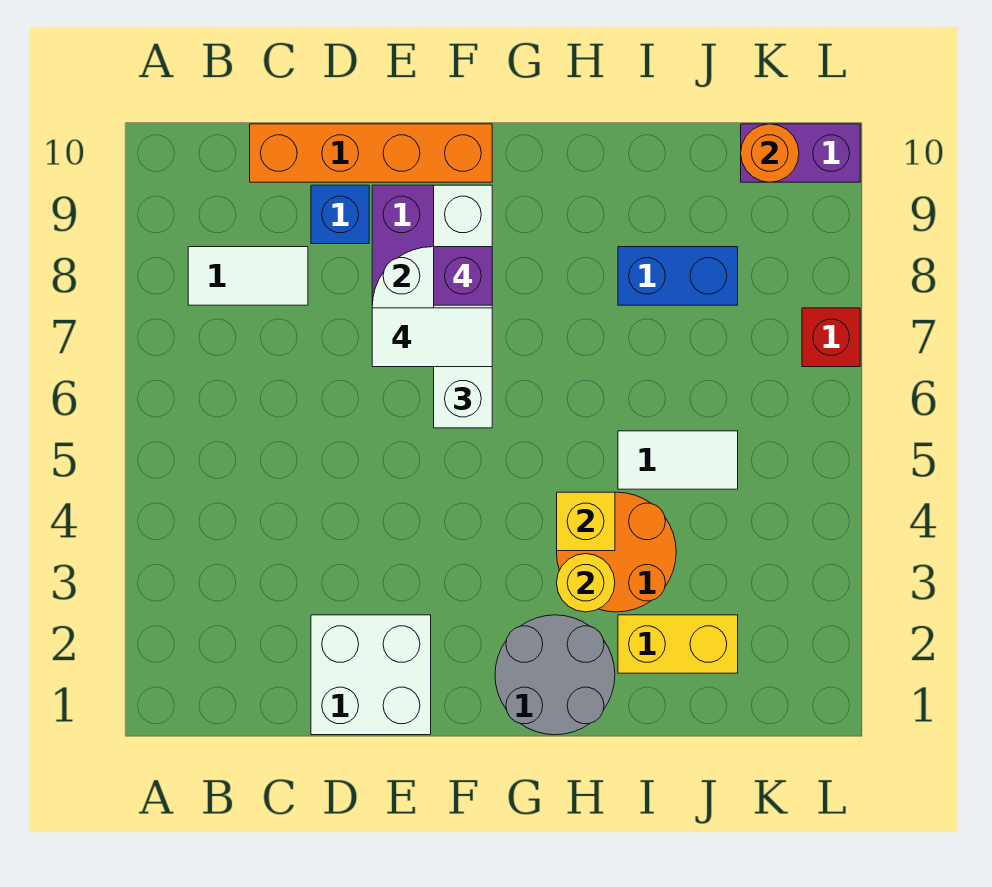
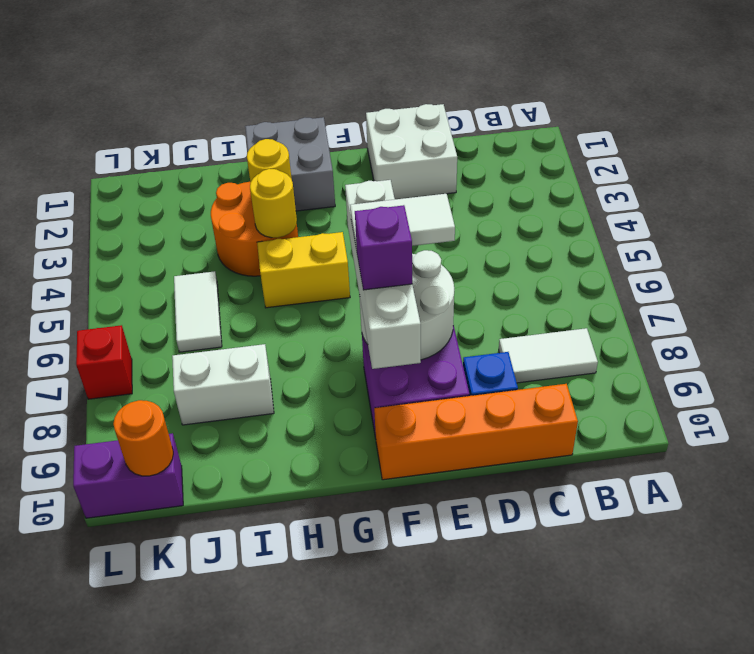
grey round brick G1:H2 level 1 -> grey brick G1:H2 level 1
yellow brick H4 level 2 -> yellow round brick H4 level 2
yellow brick I2:J2 level 1 -> yellow brick G5:H5 level 1
white tile I5:J5 level 1 -> white tile J5:J6 level 1
blue brick I8:J8 level 1 -> white brick I8:J8 level 1

